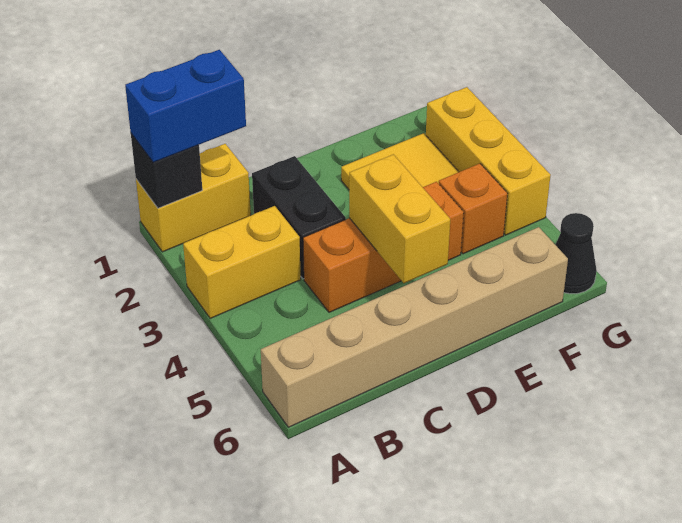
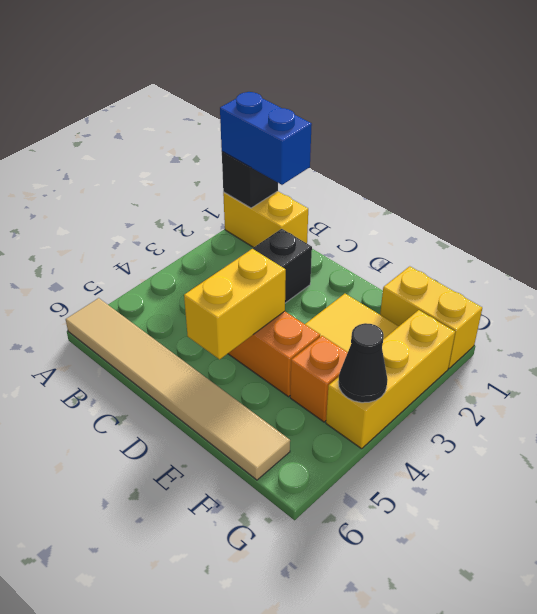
yellow brick A3:B3 level 1 -> yellow brick F1:G1 level 1
tan brick A6:F6 level 1 -> tan tile A6:F6 level 1
black cone G6 level 1 -> black cone G4 level 2

